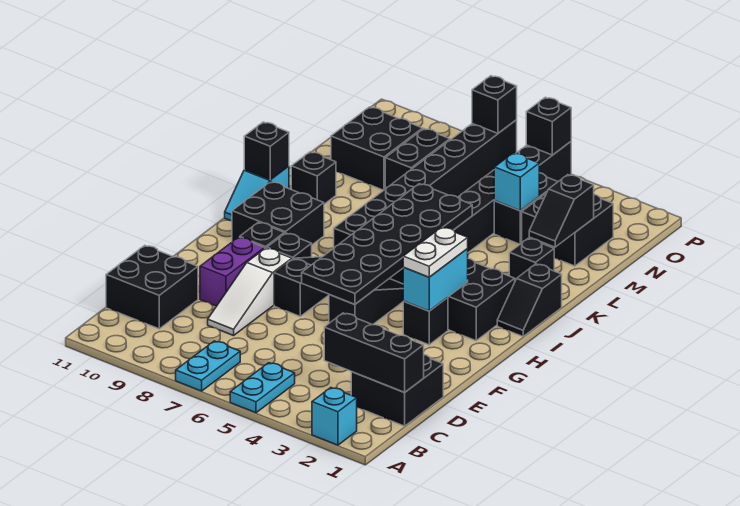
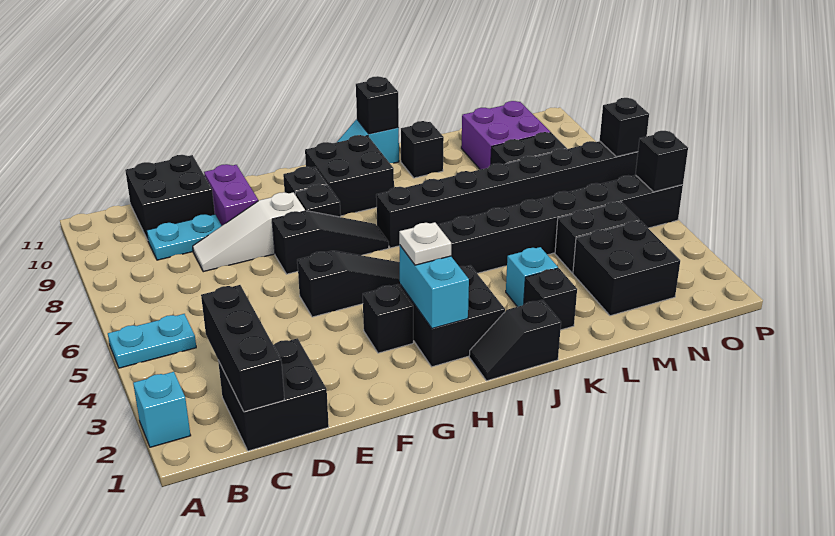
cyan plate A7:B7 level 1 -> cyan plate C9:D9 level 1
purple brick E9:F9 level 1 -> purple brick E9:E10 level 1
black plate F5:K6 level 2 -> none
cyan brick G3:H3 level 2 -> cyan brick H2:H3 level 2
white plate G3:H3 level 3 -> white plate H3 level 3
black slope L2:M2 level 2 top M -> none
cyan brick M4 level 2 -> cyan brick K3 level 1
black brick M9:N10 level 1 -> purple brick M9:N10 level 1

